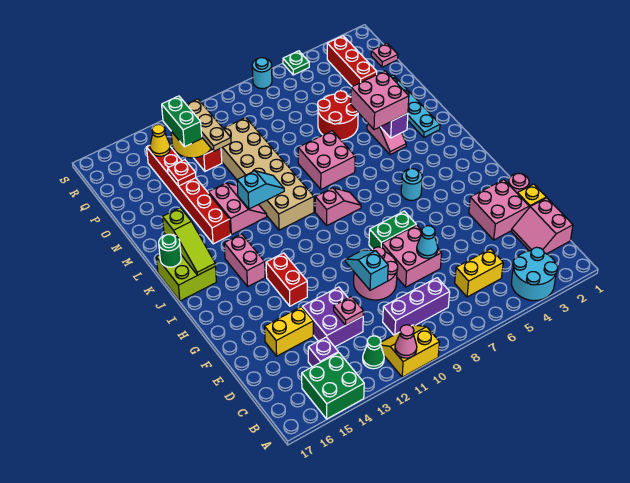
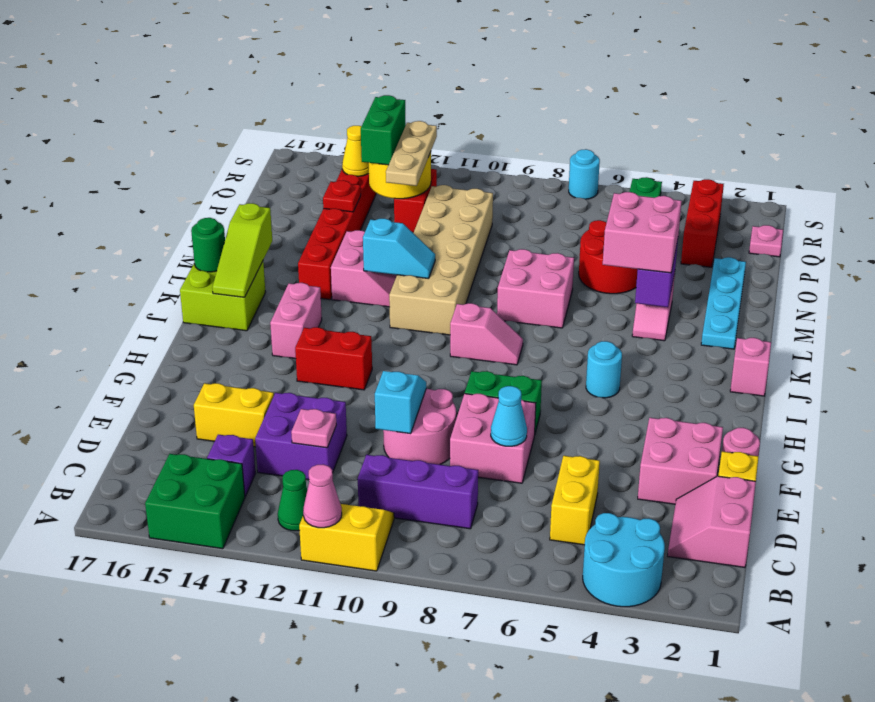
yellow brick C5:C6 level 1 -> yellow brick C5:D5 level 1
red brick G13:H13 level 1 -> red brick H12:H13 level 1
none -> pink brick J1 level 1

